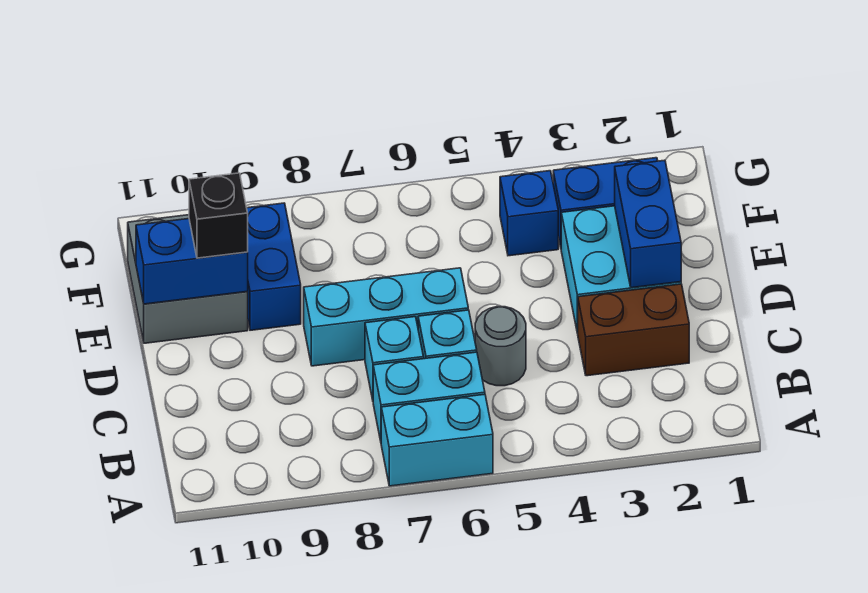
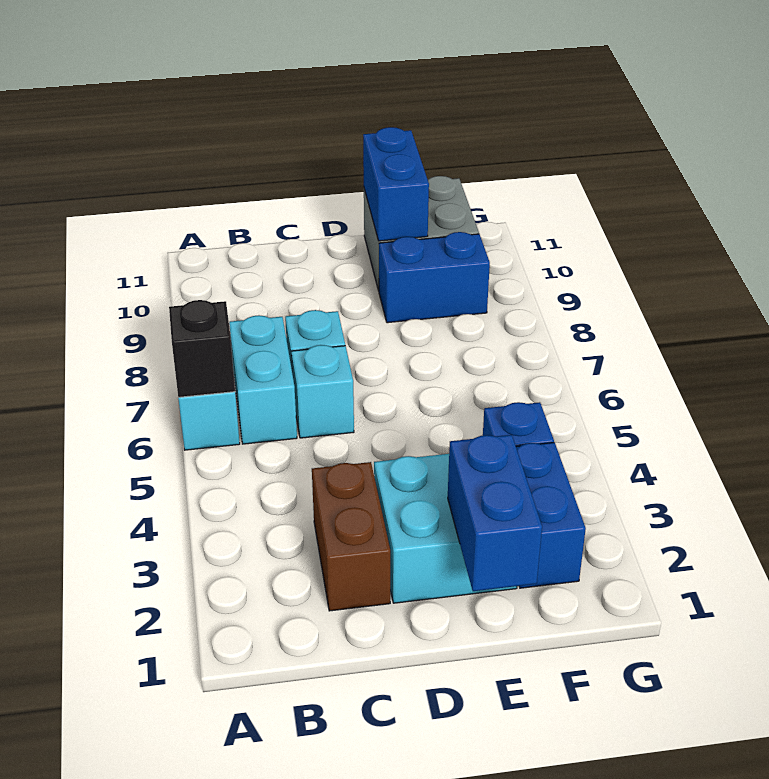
grey round brick C5 level 1 -> none
blue brick D2:E2 level 2 -> blue brick E1:E2 level 2
cyan brick D6:D8 level 1 -> none
black brick E10 level 3 -> black brick A6 level 2

